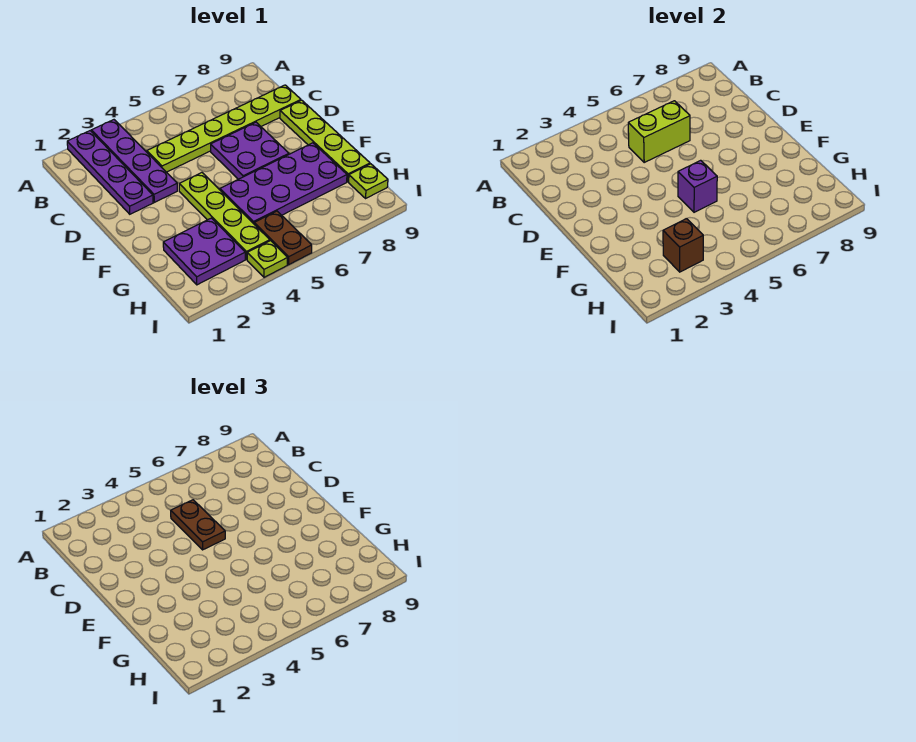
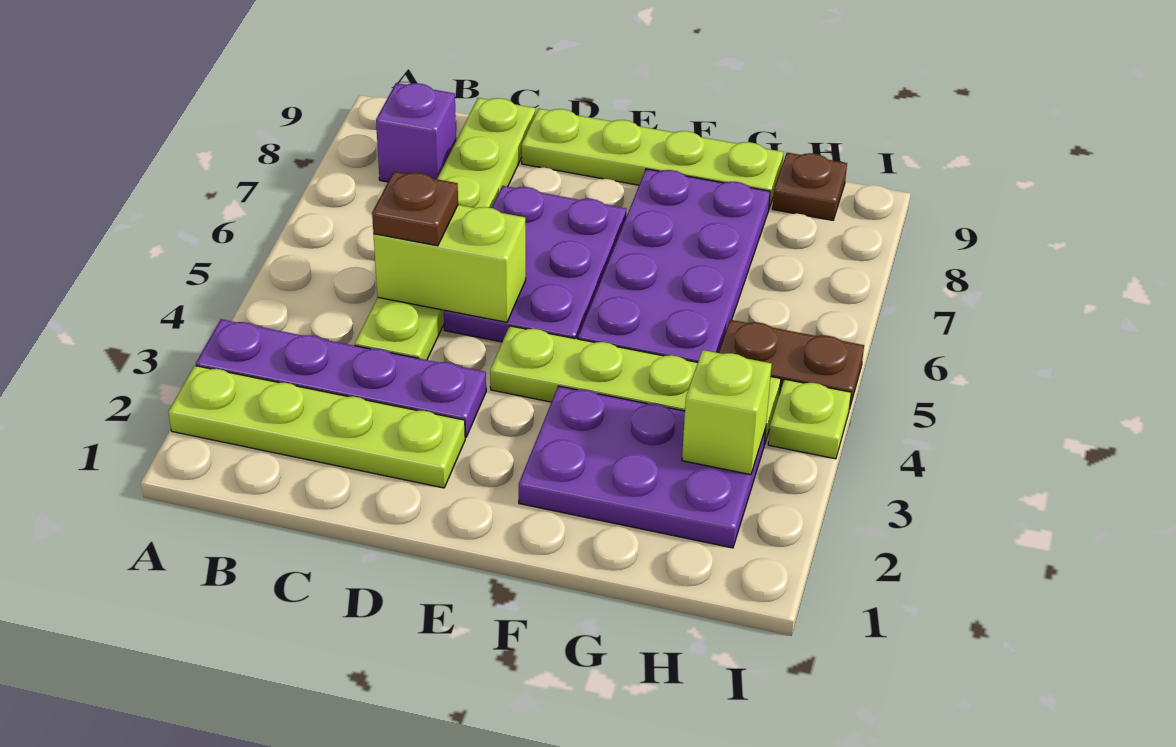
purple plate A2:D2 level 1 -> lime plate A2:D2 level 1
lime brick C5:C6 level 2 -> lime brick C5:D5 level 2
brown plate C5:D5 level 3 -> brown plate C5 level 3
purple plate D6:E7 level 1 -> purple plate D5:E7 level 1
purple brick F5 level 2 -> purple brick B8 level 1
purple plate G2:H3 level 1 -> purple plate F2:H3 level 1
brown brick H3 level 2 -> lime brick H3 level 2
lime plate H9 level 1 -> brown plate H9 level 1

